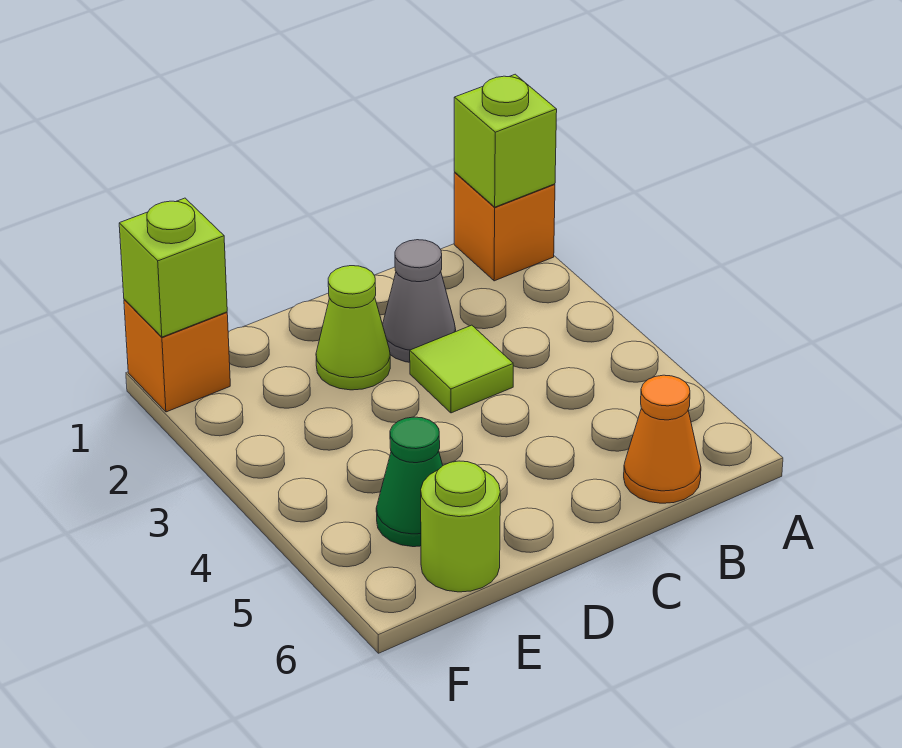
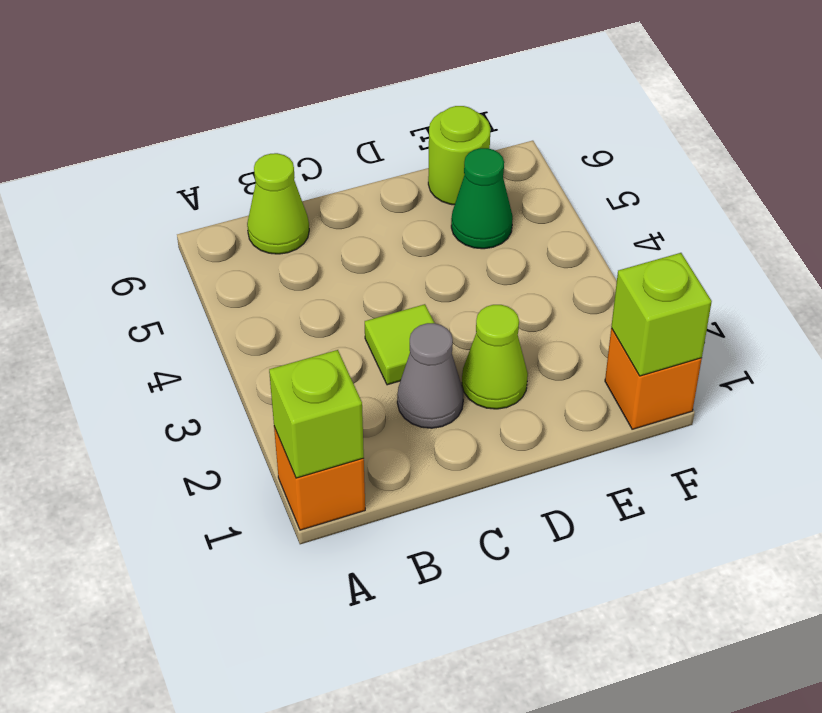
orange cone B6 level 1 -> lime cone B6 level 1

